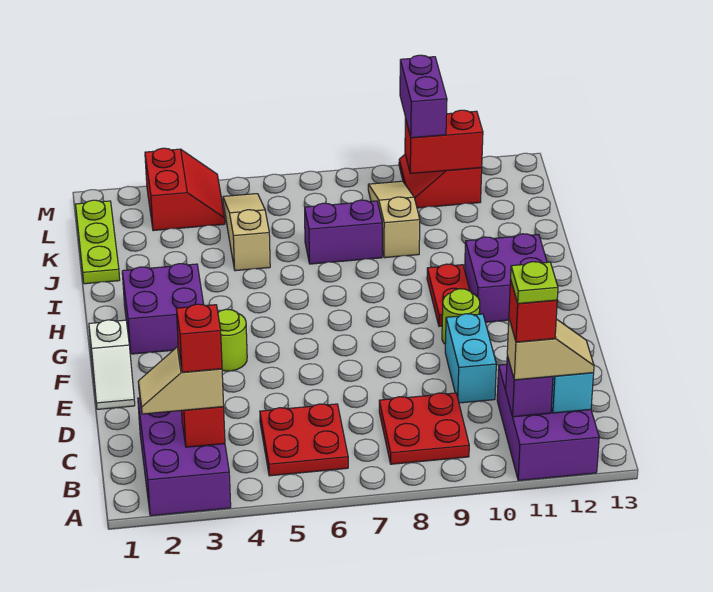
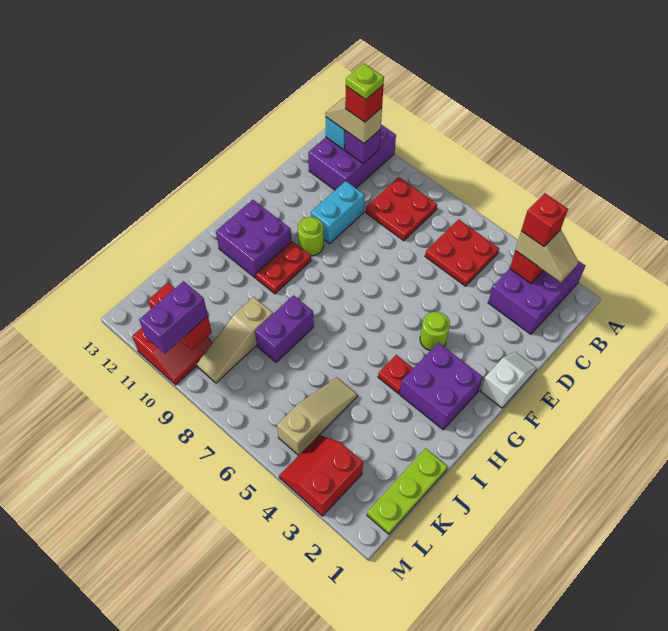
none -> red plate H4 level 1
tan slope J5:L5 level 1 top J -> tan slope J5:L5 level 1 top L
purple brick J7:J8 level 1 -> purple brick I8:J8 level 1

